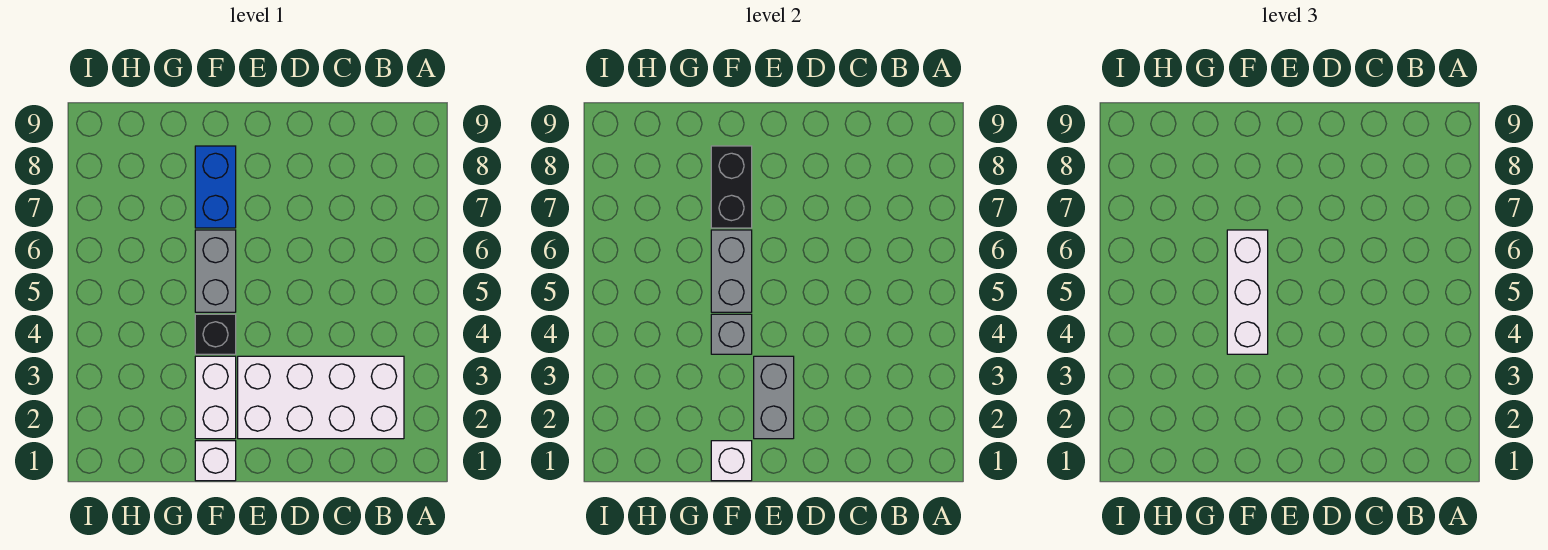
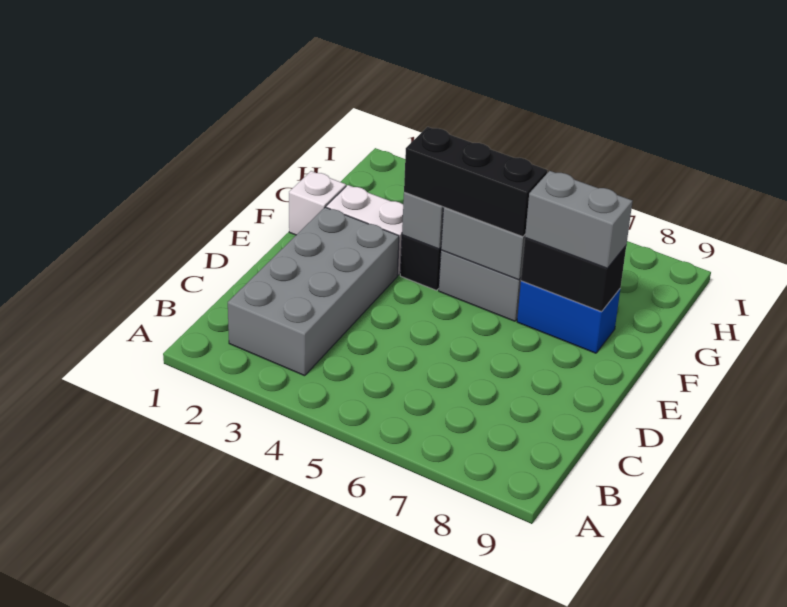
white brick B2:E3 level 1 -> grey brick B2:E3 level 1
grey brick E2:E3 level 2 -> grey brick F7:F8 level 3
white brick F1 level 2 -> none
white brick F4:F6 level 3 -> black brick F4:F6 level 3

